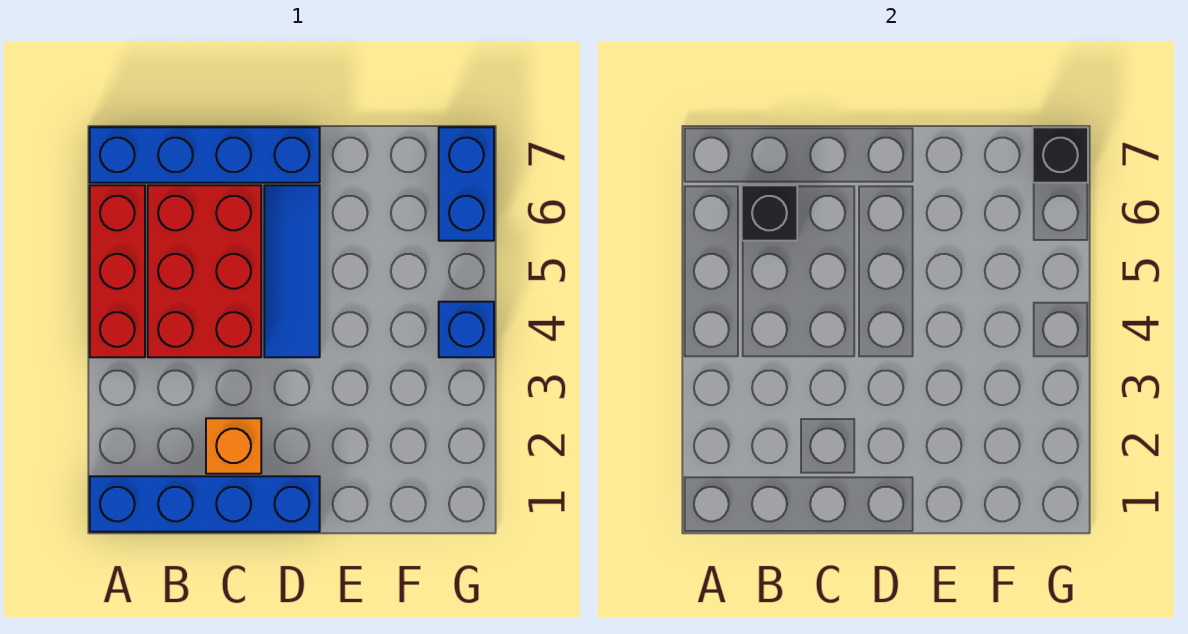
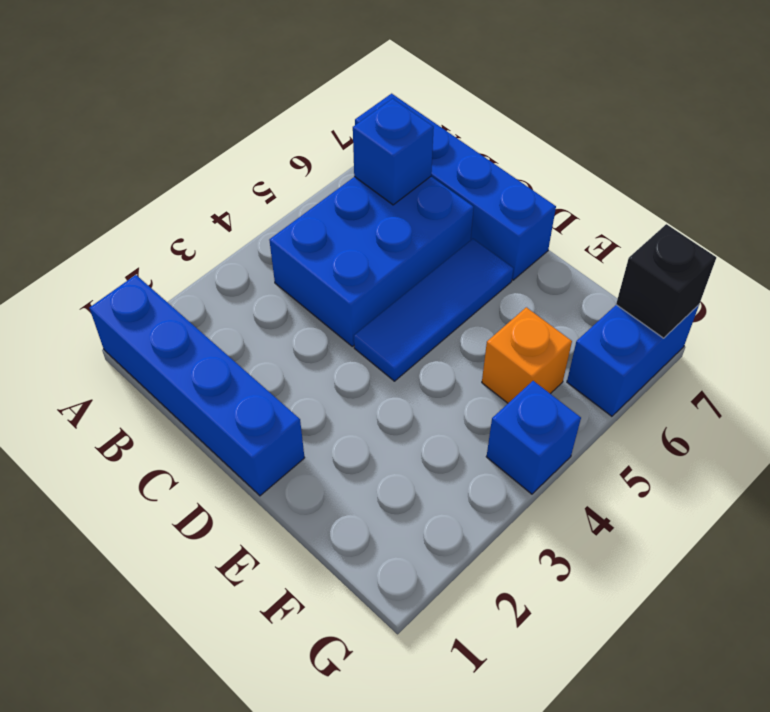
red brick A4:A6 level 1 -> none
red brick B4:C6 level 1 -> blue brick B4:C6 level 1
black brick B6 level 2 -> blue brick B6 level 2
orange brick C2 level 1 -> orange brick F5 level 1

